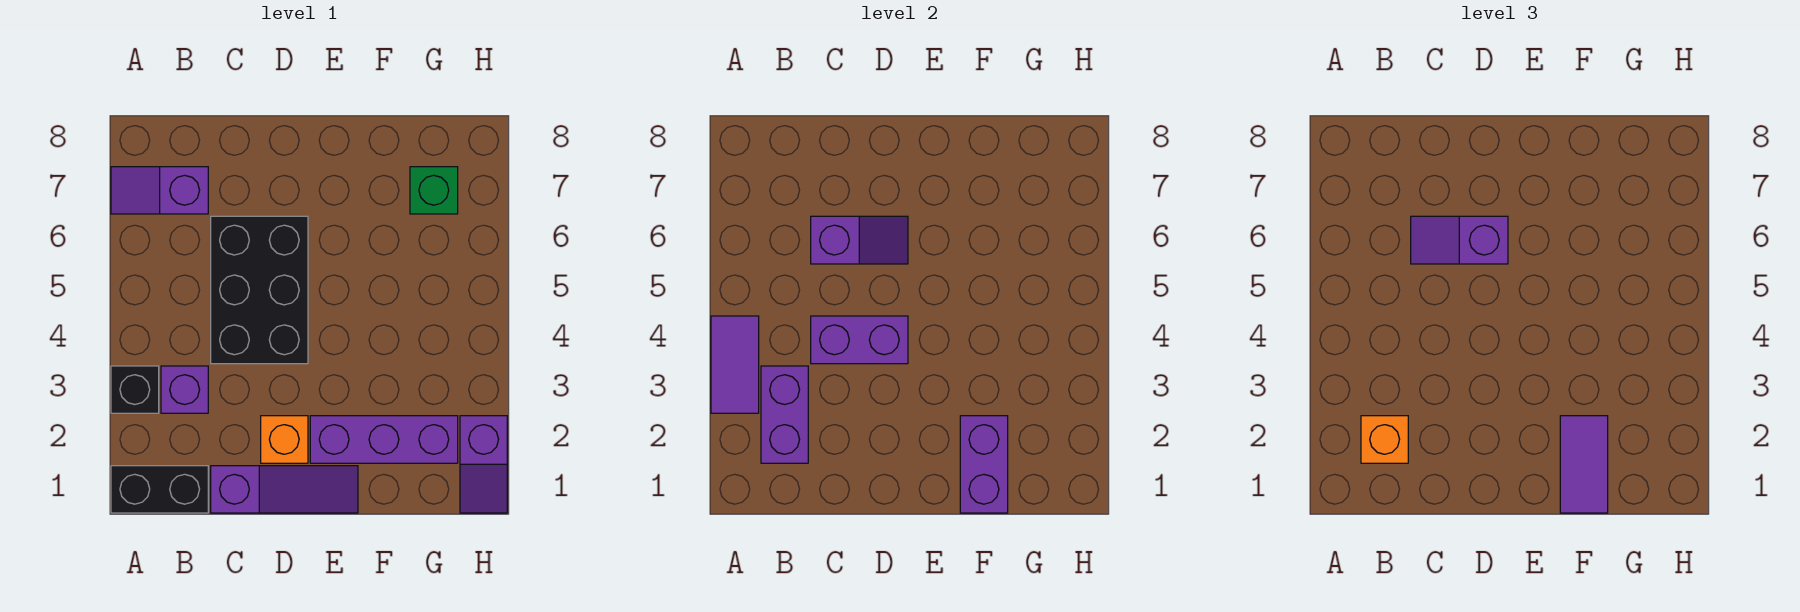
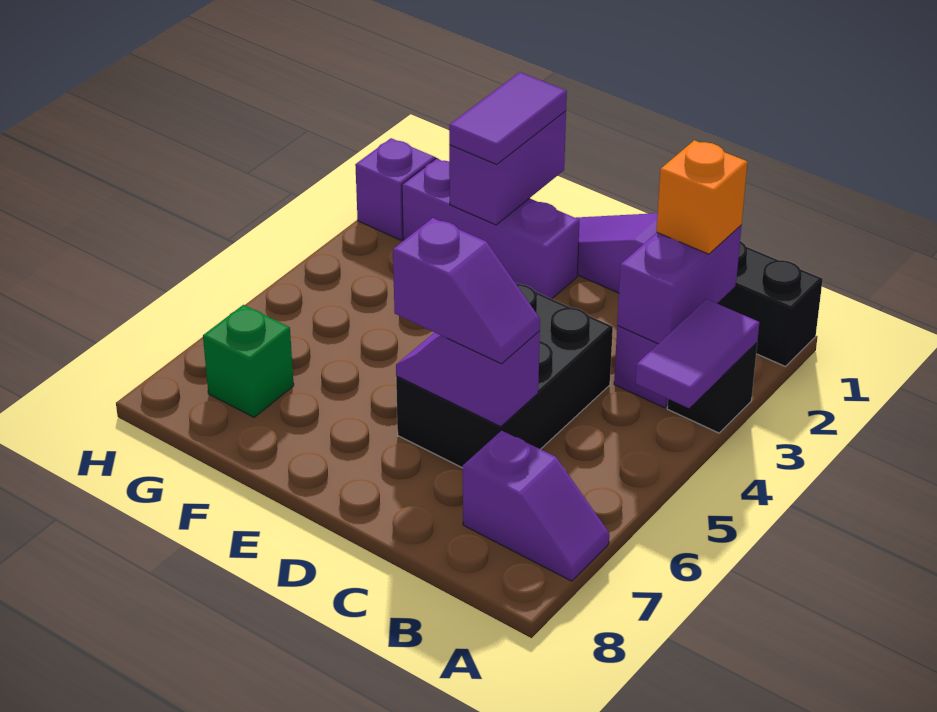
purple brick C4:D4 level 2 -> none
orange brick D2 level 1 -> none

